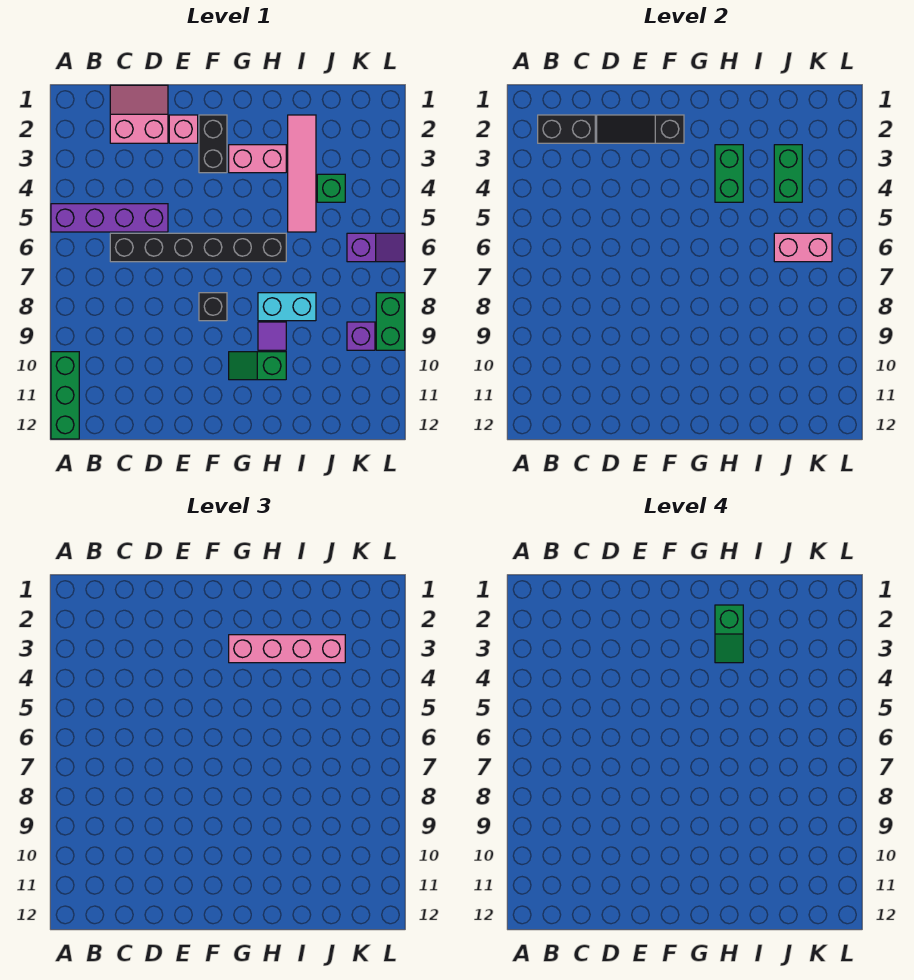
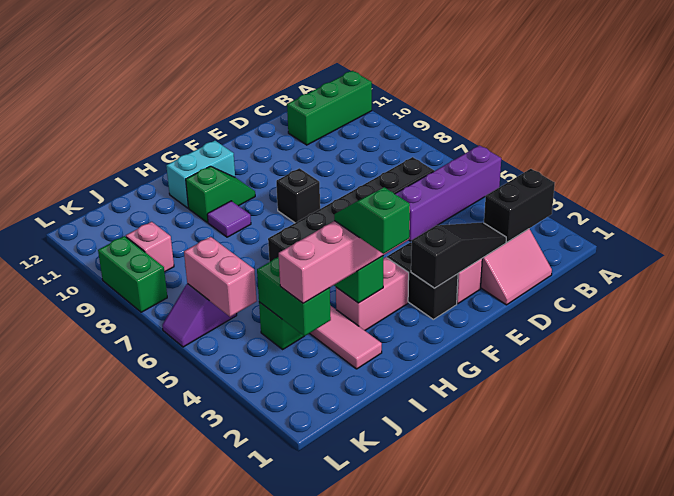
green brick A10:A12 level 1 -> green brick A11:C11 level 1
cyan brick H8:I8 level 1 -> cyan brick G11:H11 level 1
pink brick J6:K6 level 2 -> pink brick K5:K6 level 2
purple brick K9 level 1 -> pink brick K9 level 1

